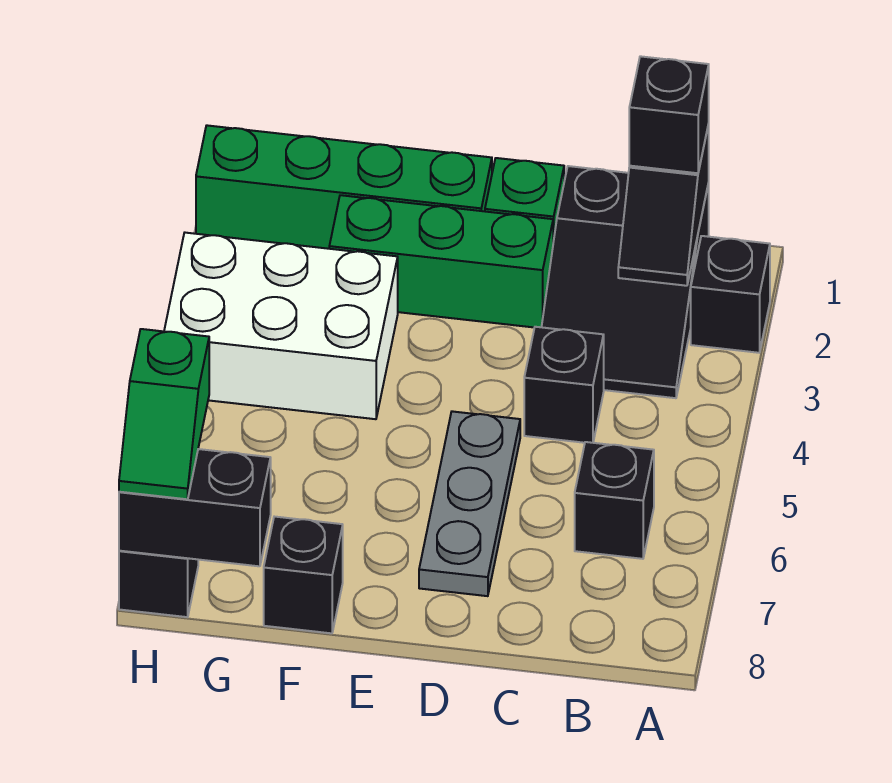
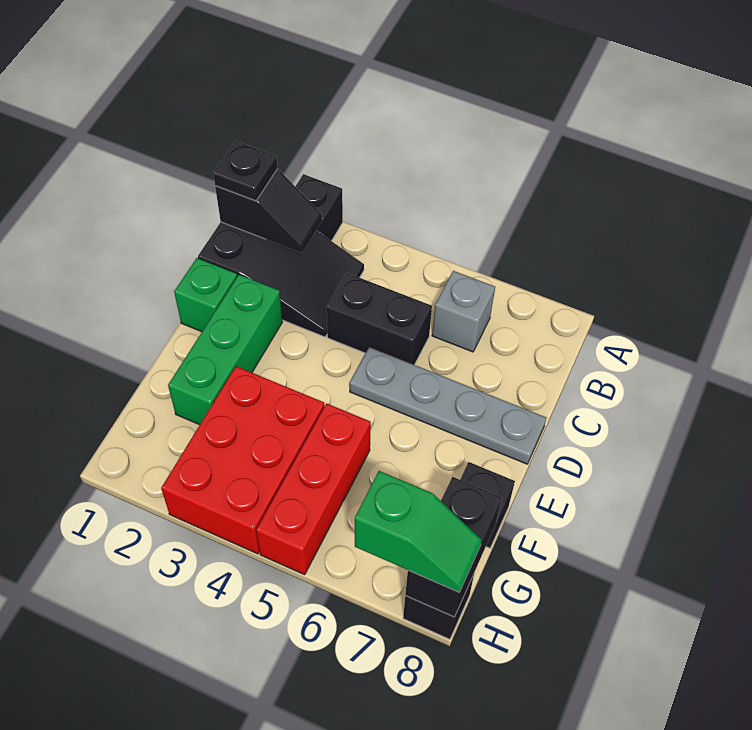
black brick B1 level 3 -> black plate B1 level 3
black brick B6 level 1 -> grey brick B6 level 1
black brick C4 level 1 -> black brick C4:C5 level 1
grey plate D5:D7 level 1 -> grey plate D5:D8 level 1
green brick E1:H1 level 1 -> none
white brick F3:H4 level 1 -> red brick F3:H4 level 1
none -> red brick F5:H5 level 1

